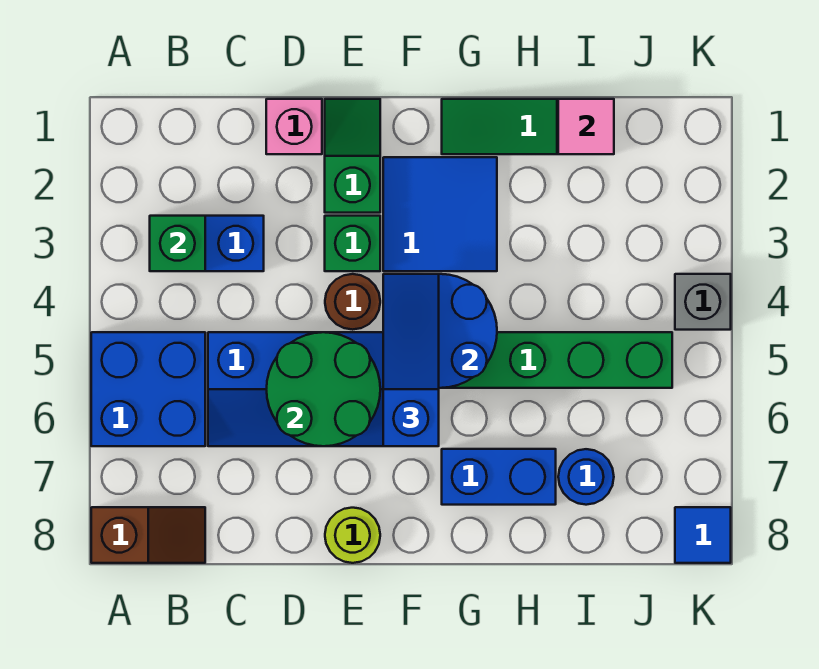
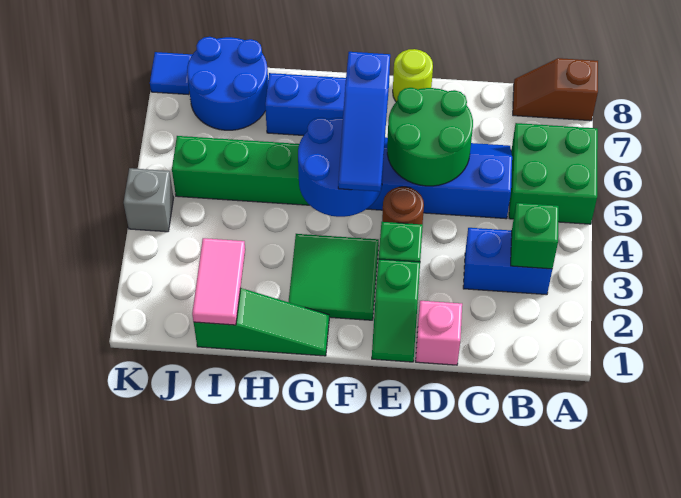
blue brick A5:B6 level 1 -> green brick A5:B6 level 1
blue tile F2:G3 level 1 -> green tile F2:G3 level 1
pink tile I1 level 2 -> pink tile I1:I2 level 2
blue round brick I7 level 1 -> blue round brick I7:J8 level 1

